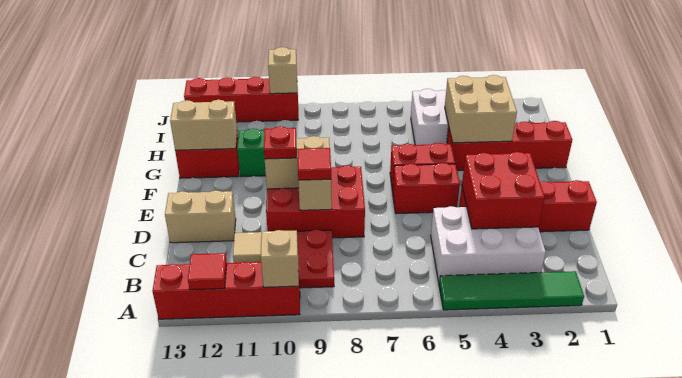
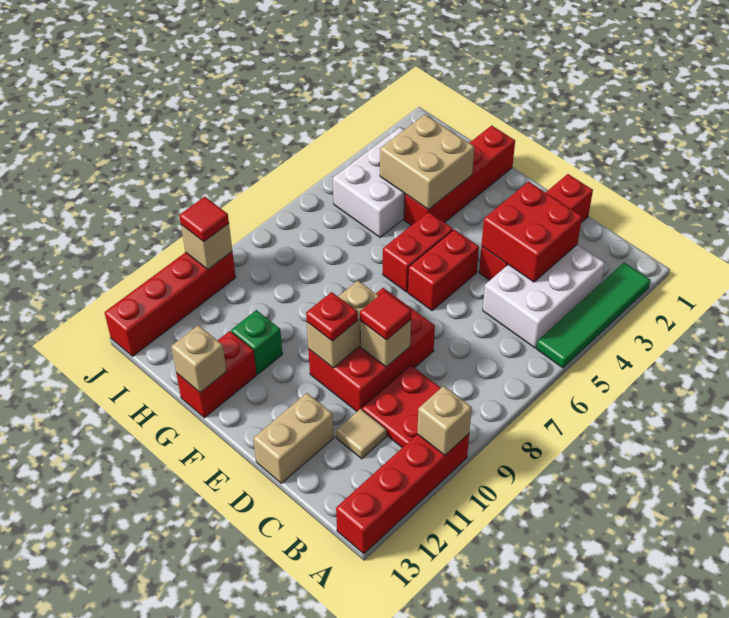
red tile A12 level 2 -> red tile J10 level 3
tan brick G12:G13 level 2 -> tan brick G13 level 2

